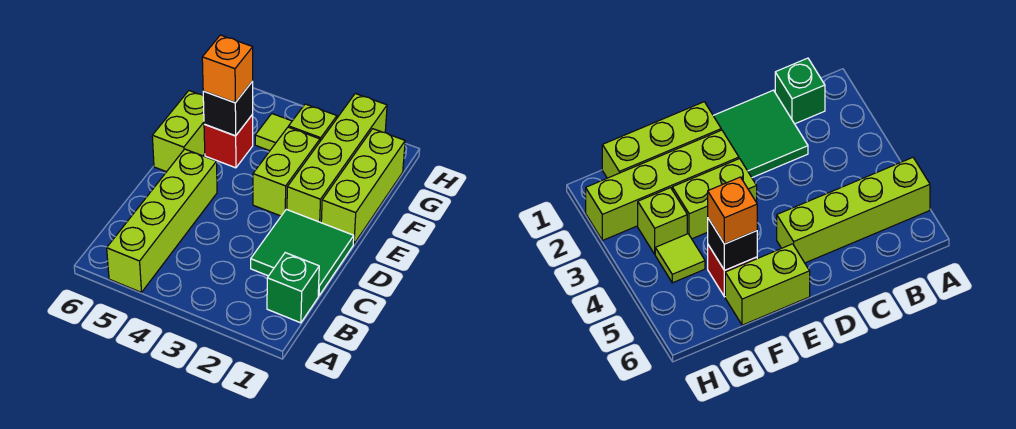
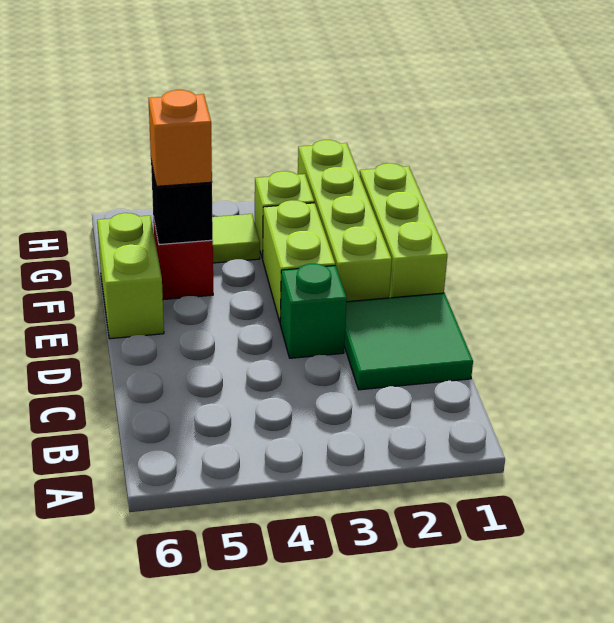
lime brick A5:D5 level 1 -> none
green brick B1 level 1 -> green brick D3 level 1

